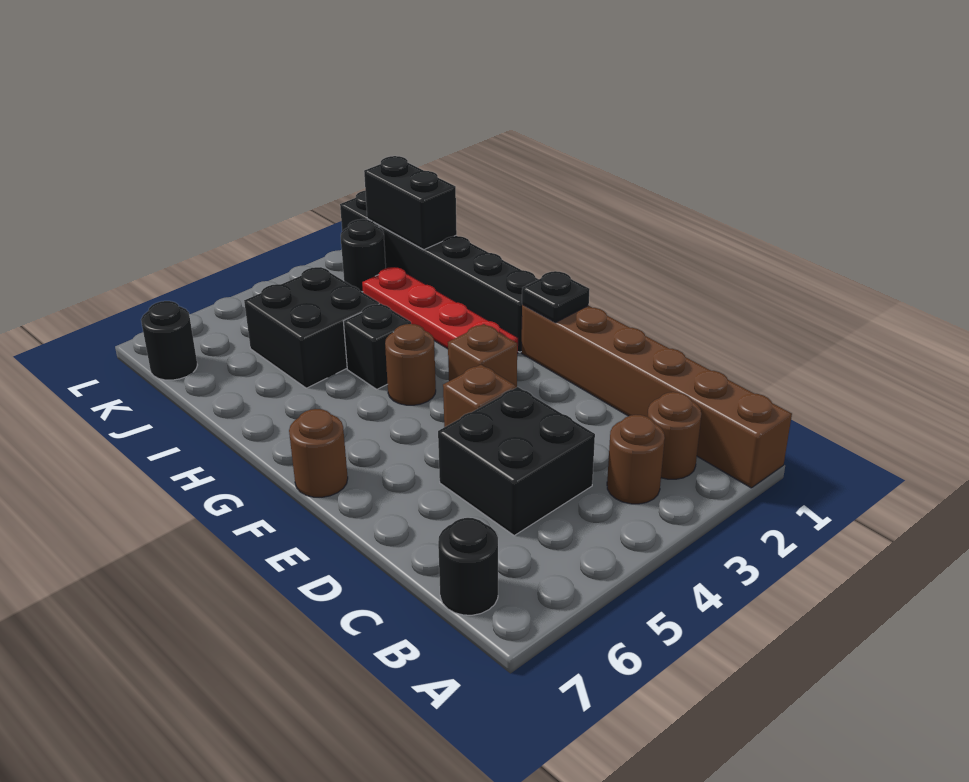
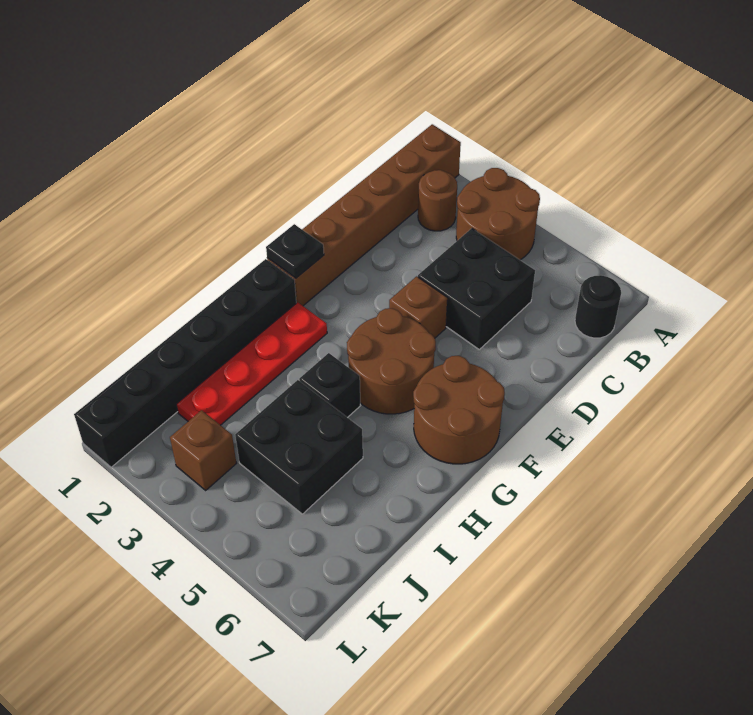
brown round brick B3 level 1 -> brown round brick A3:B4 level 1
brown brick F3 level 1 -> brown brick K3 level 1
brown round brick F7 level 1 -> brown round brick F6:G7 level 1
brown round brick G4 level 1 -> brown round brick F4:G5 level 1
black brick J1:K1 level 2 -> none
black round brick K2 level 1 -> none
black round brick K7 level 1 -> none

